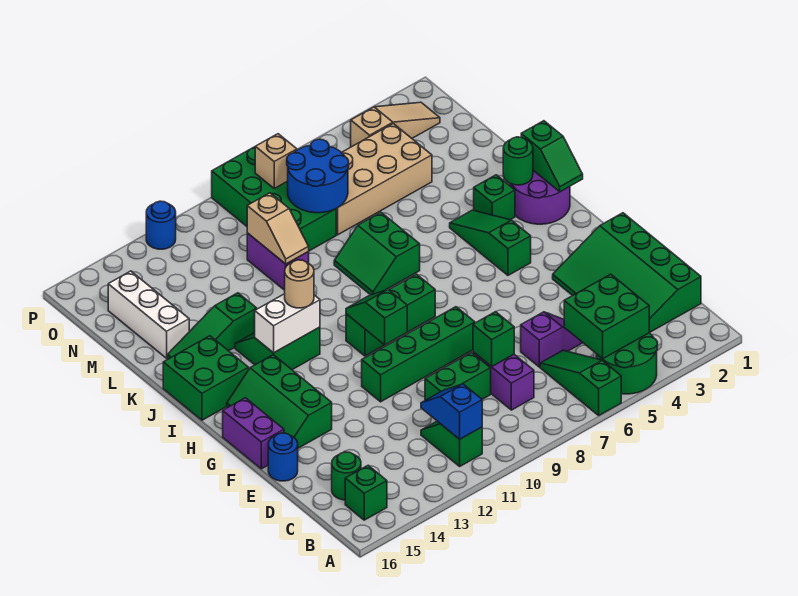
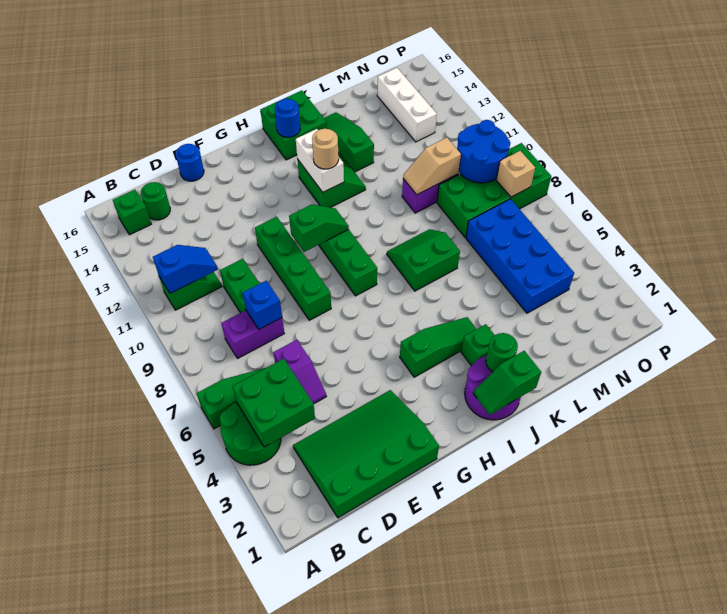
green brick D8 level 2 -> blue brick D8 level 2
green slope F14:H15 level 1 top 14 -> none
purple brick F16:G16 level 1 -> none
white brick L15:N15 level 1 -> white brick N13:N15 level 1
tan brick M4:N7 level 1 -> blue brick M4:N7 level 1
blue round brick M7:N8 level 2 -> blue round brick N9:O10 level 2
tan slope O2:O4 level 1 top 4 -> none
blue round brick P12 level 1 -> blue round brick I15 level 2

